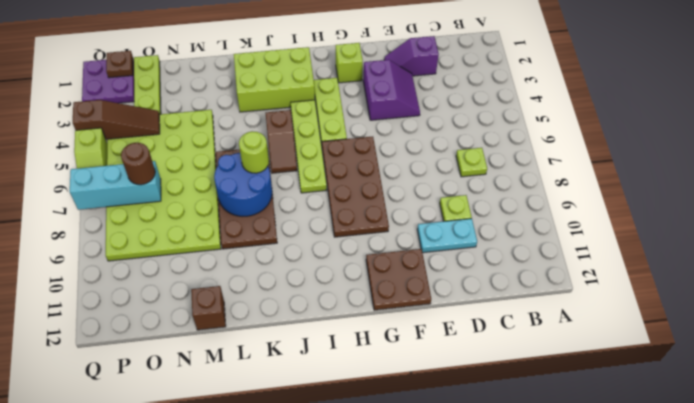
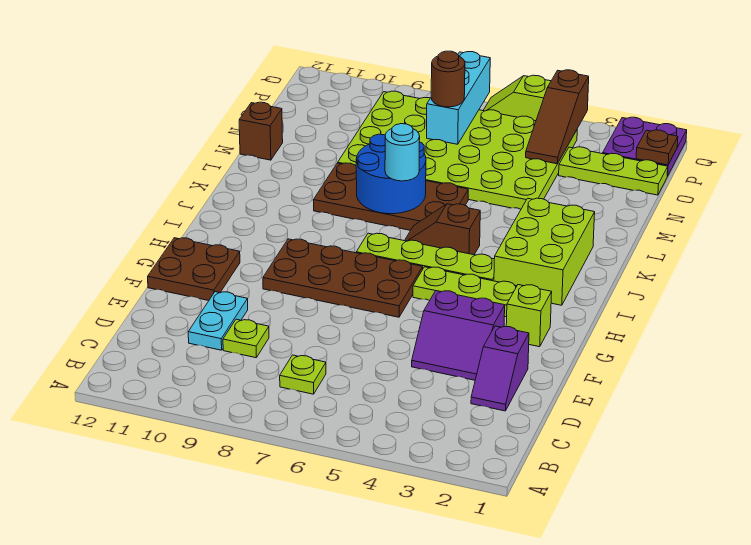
purple slope D2:E2 level 1 top D -> purple slope D2:E2 level 1 top E
lime round brick K7 level 3 -> cyan round brick K7 level 3

